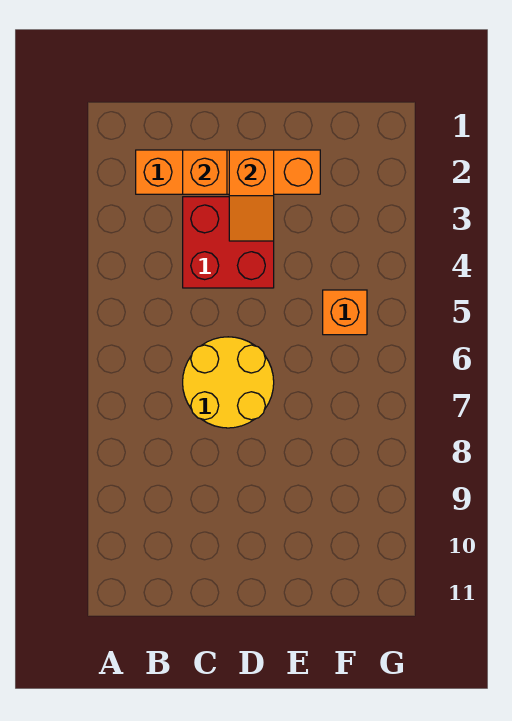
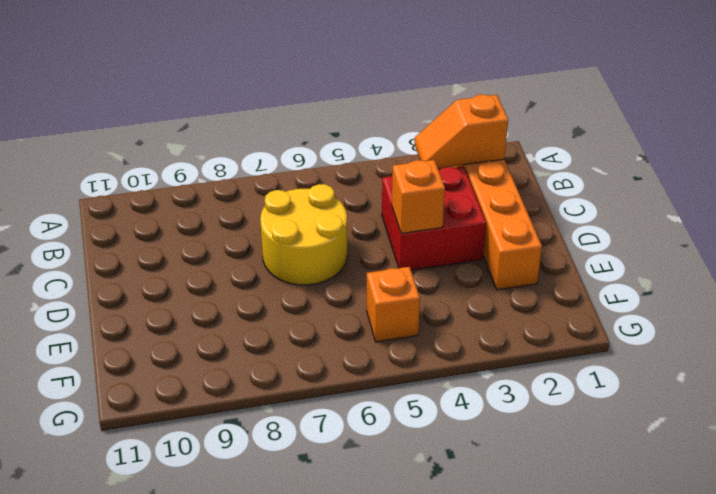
orange brick C2 level 2 -> orange brick D4 level 2
orange slope D2:D3 level 2 top 2 -> orange slope B2:B3 level 2 top 2

